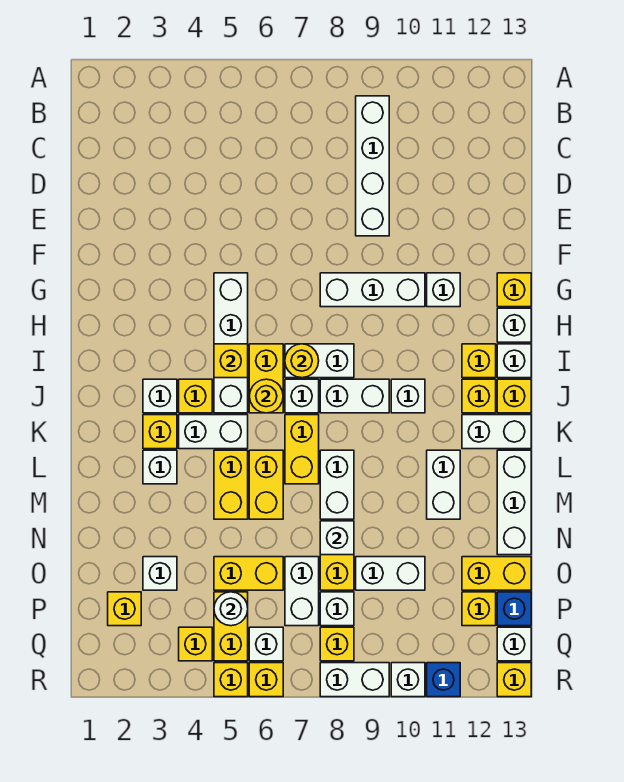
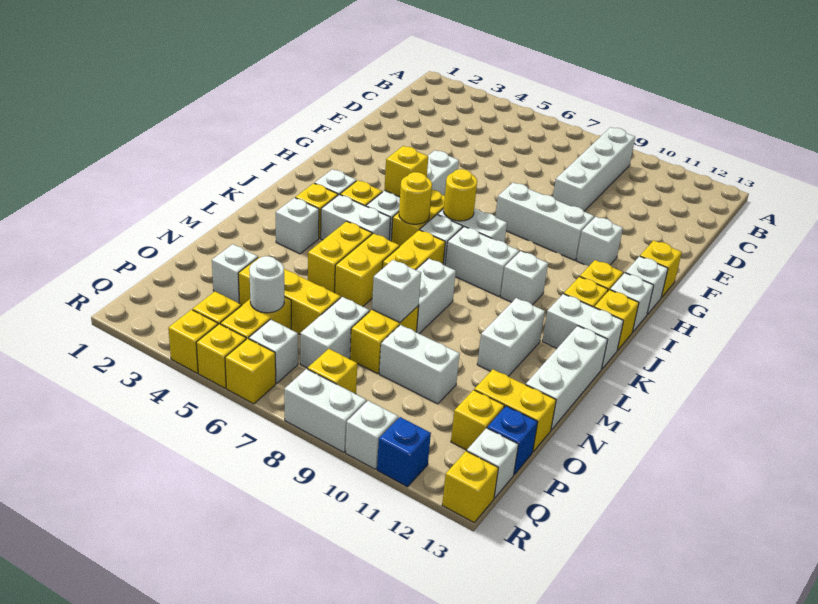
yellow brick O5:O6 level 1 -> yellow brick O4:O6 level 1
yellow brick P2 level 1 -> yellow brick R4 level 1
white brick P8 level 1 -> none

